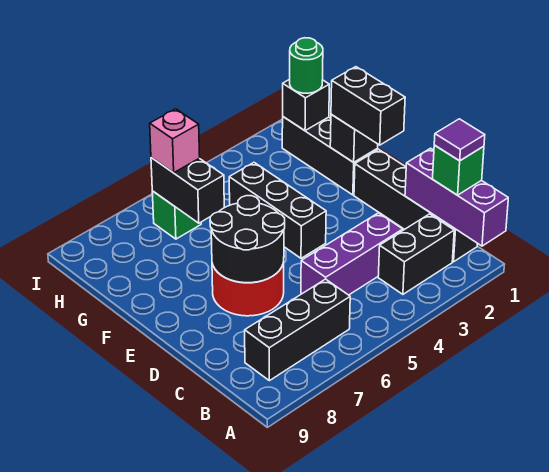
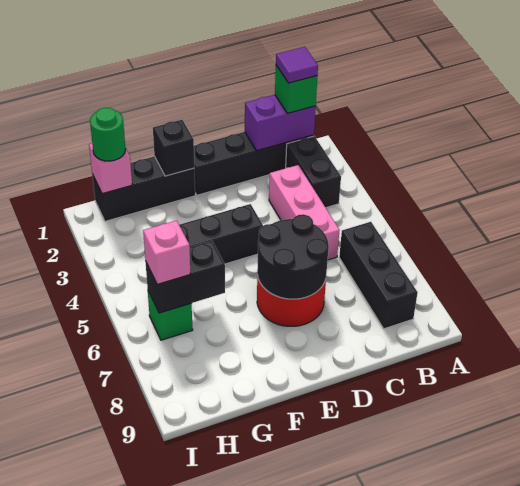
purple brick A1:C1 level 2 -> purple brick B1:C1 level 2
purple brick C3:C5 level 1 -> pink brick C3:C5 level 1
black brick E1:F1 level 3 -> none
black brick H1 level 2 -> pink brick H1 level 2

